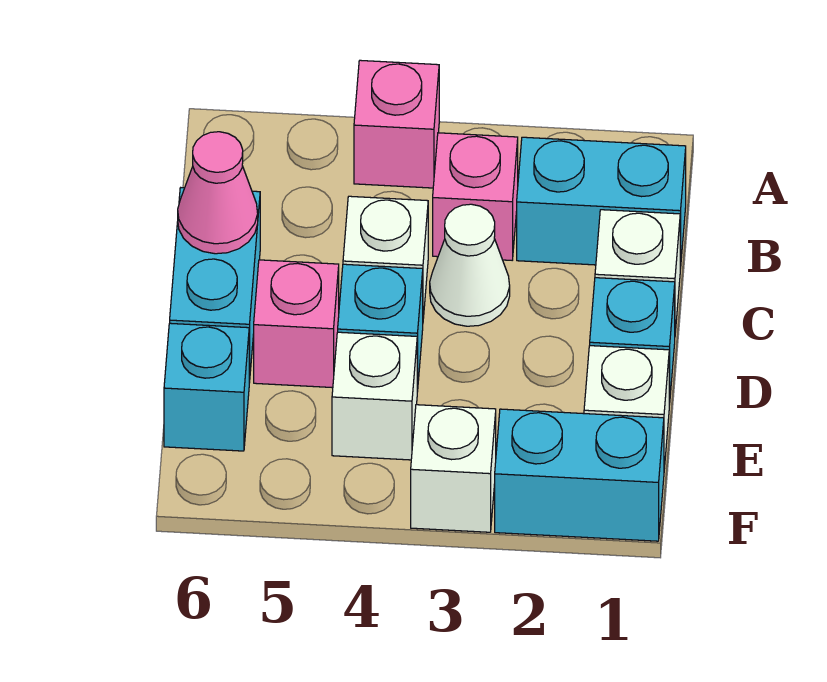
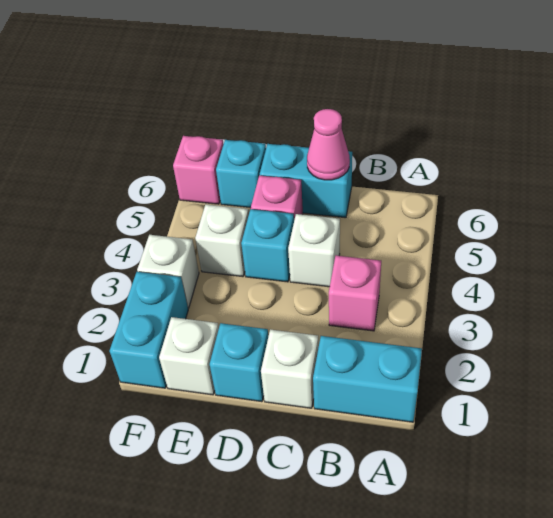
pink brick A4 level 1 -> pink brick F6 level 1
cyan brick B1:B2 level 1 -> cyan brick A1:B1 level 1
white cone C3 level 1 -> none

